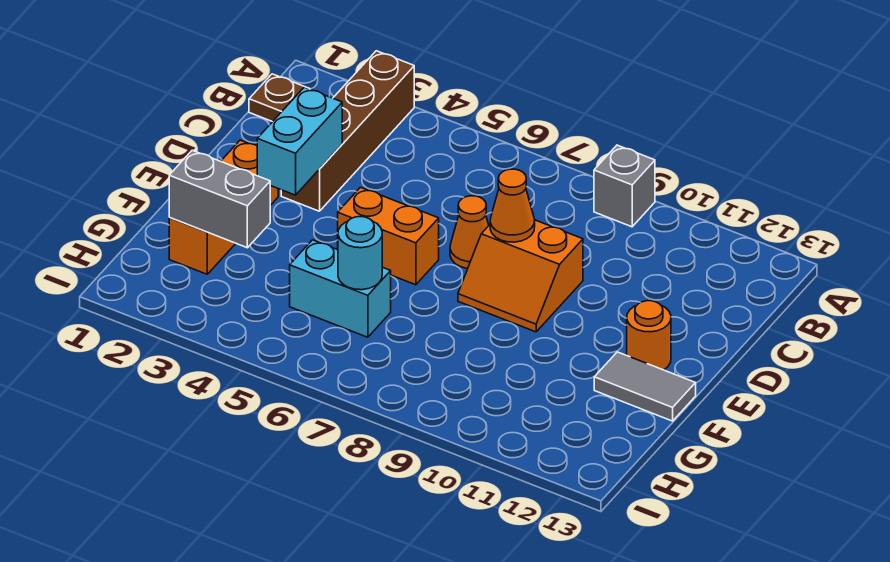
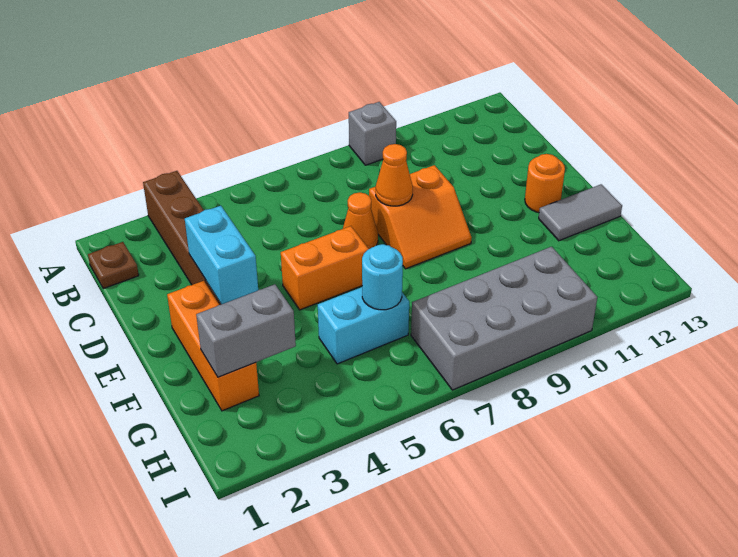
none -> grey brick H7:I10 level 1

